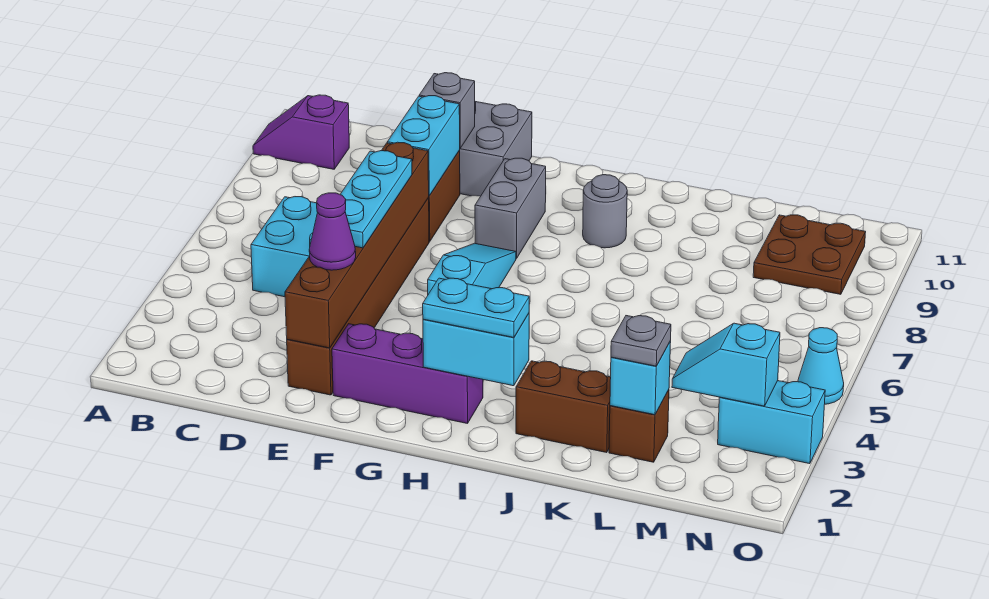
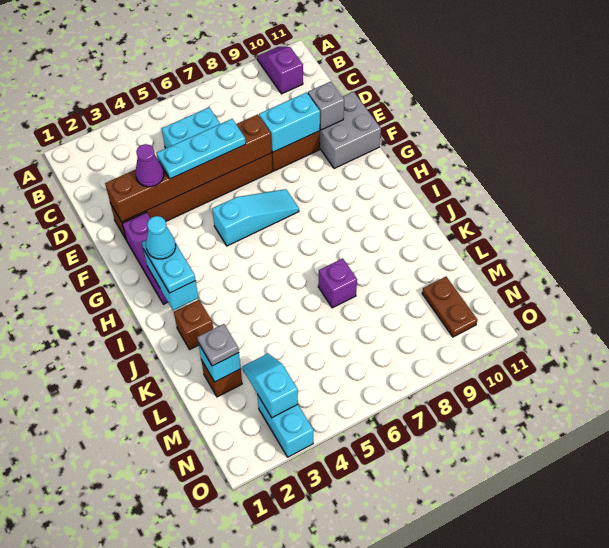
grey brick G8:G9 level 1 -> none
grey round brick I9 level 1 -> none
brown brick J2:K2 level 1 -> brown brick J2 level 1
none -> purple brick K7 level 1
brown plate M9:N10 level 1 -> brown plate M10:N10 level 1
cyan cone O5 level 1 -> cyan cone H2 level 4

